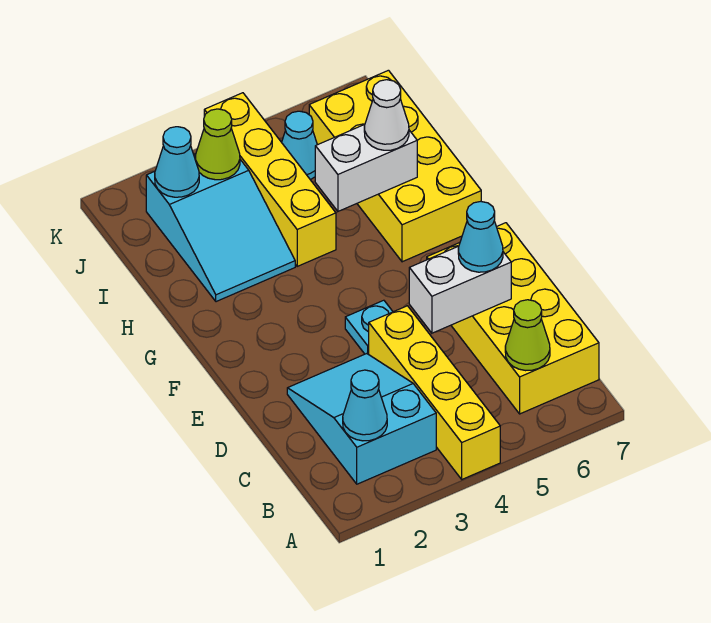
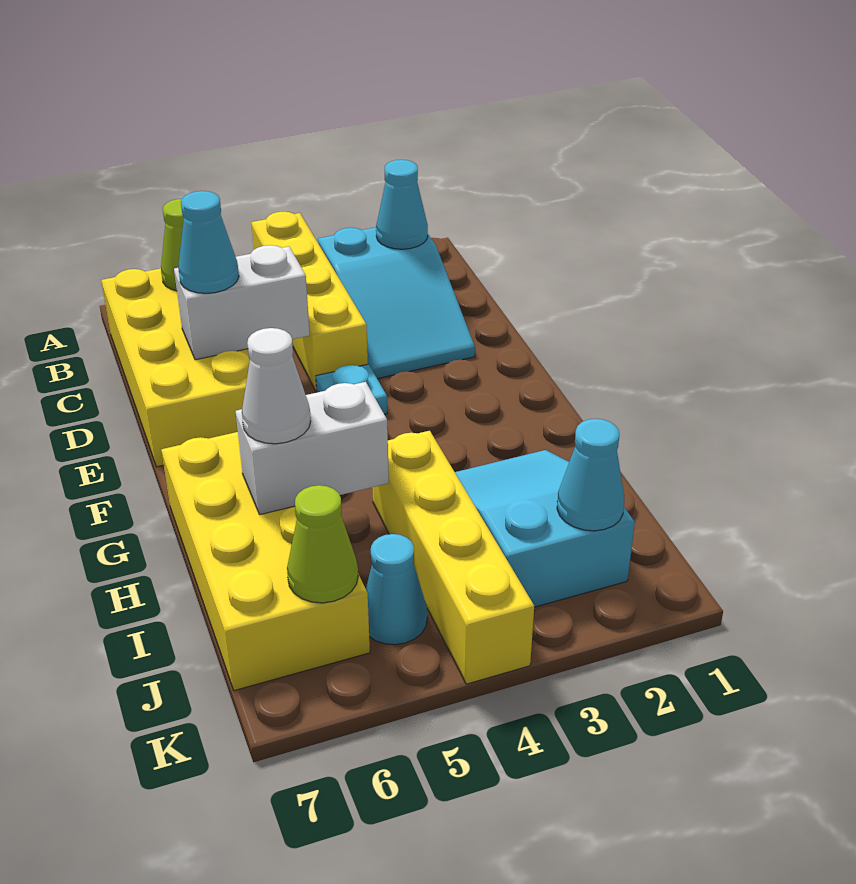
lime cone J3 level 2 -> lime cone J6 level 2

